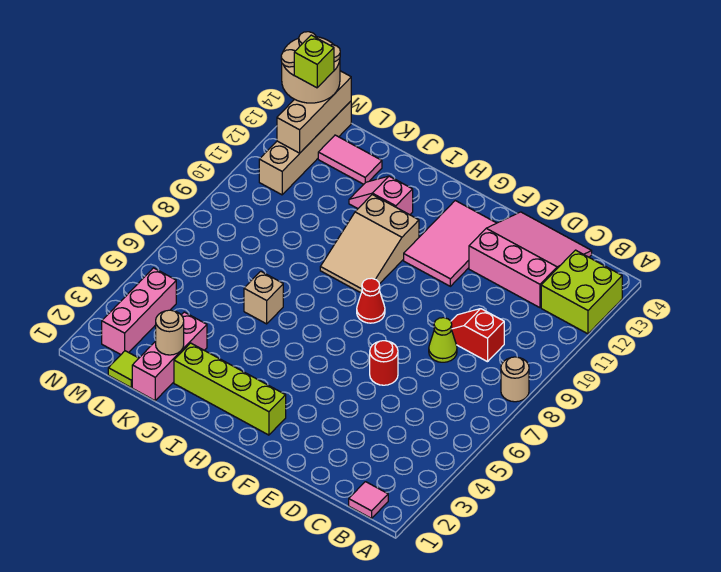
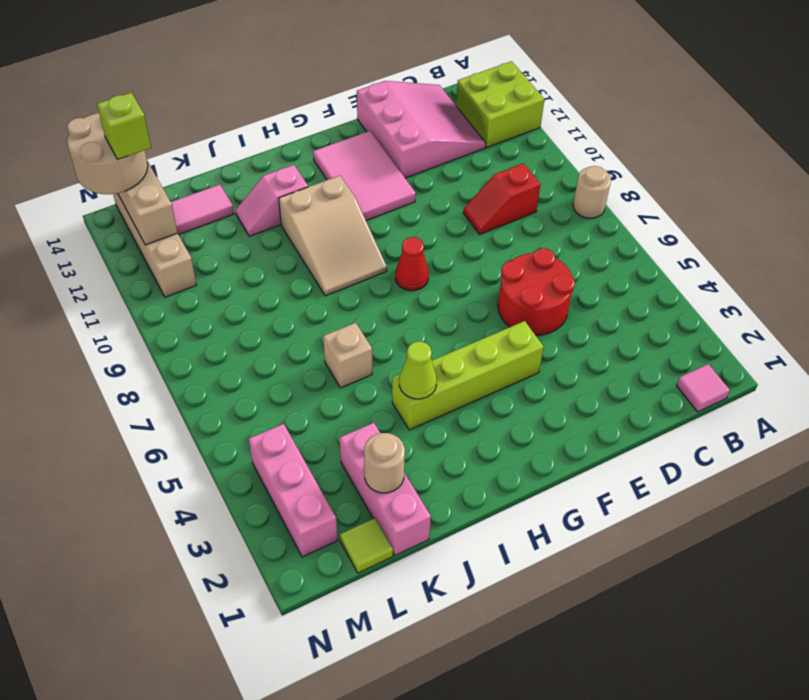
pink slope C12:E14 level 1 top 12 -> pink slope C12:E14 level 1 top E
lime cone D8 level 1 -> lime cone I4 level 2
red round brick E6 level 1 -> red round brick D5:E6 level 1
lime brick G2:J2 level 1 -> lime brick F4:I4 level 1

